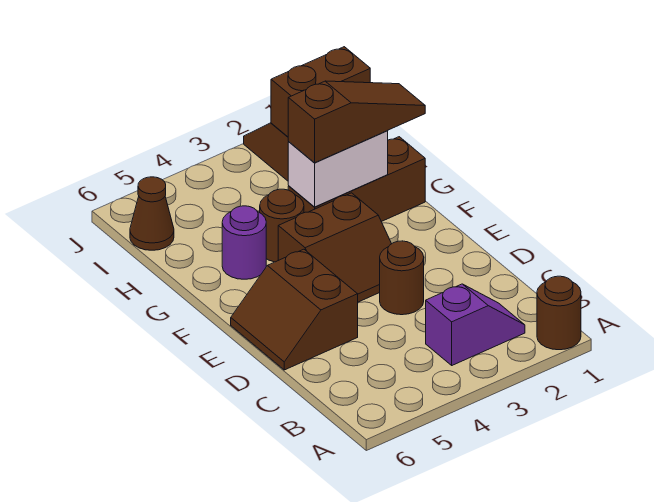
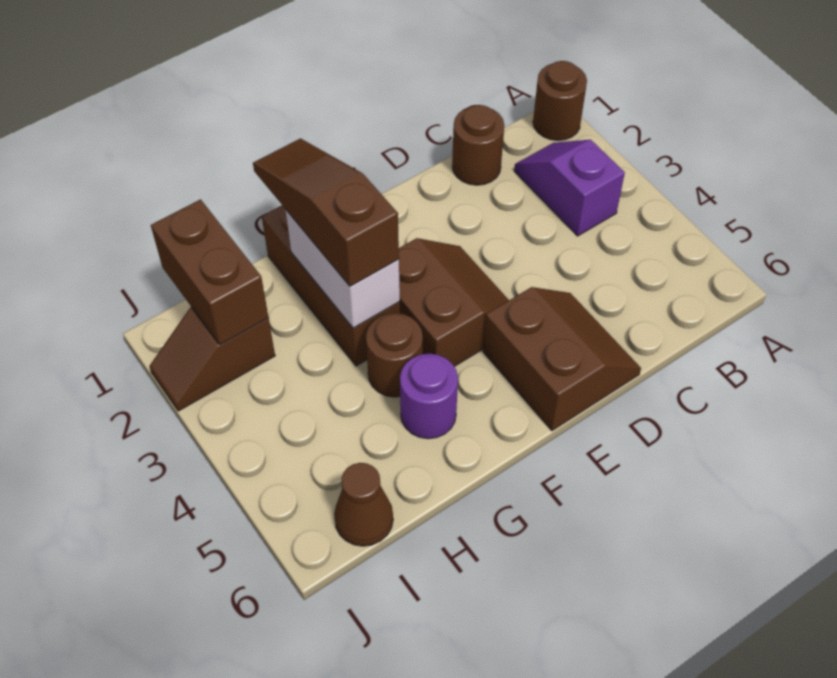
brown round brick D3 level 1 -> brown round brick C1 level 1
brown slope D5:E6 level 1 top 5 -> brown slope D5:E6 level 1 top E

